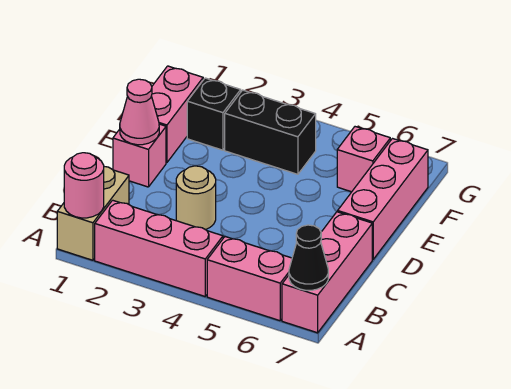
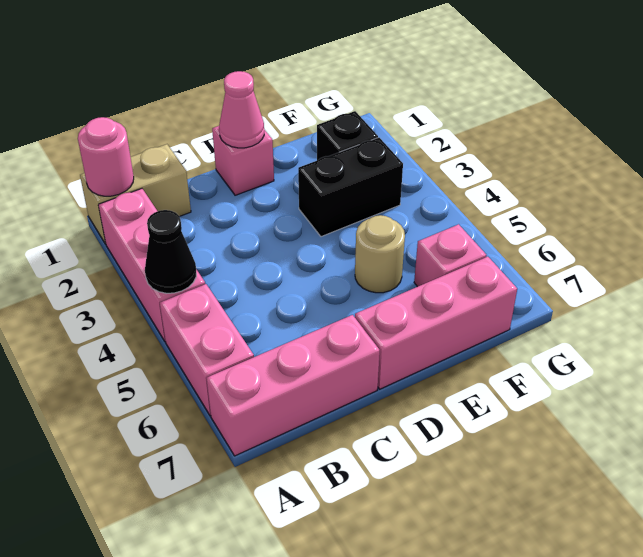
black cone A7 level 2 -> black cone A4 level 2
tan round brick C3 level 1 -> tan round brick E5 level 1
pink brick E1:F1 level 1 -> none
black brick F3:F4 level 1 -> black brick E3:F3 level 1

